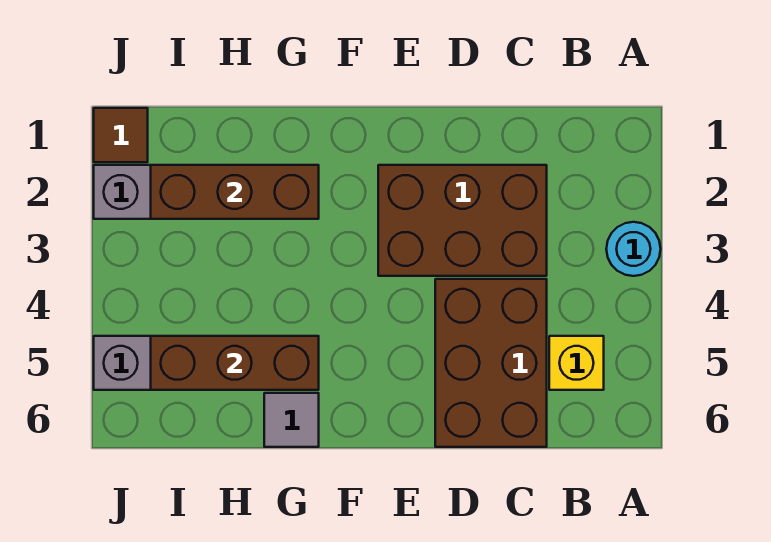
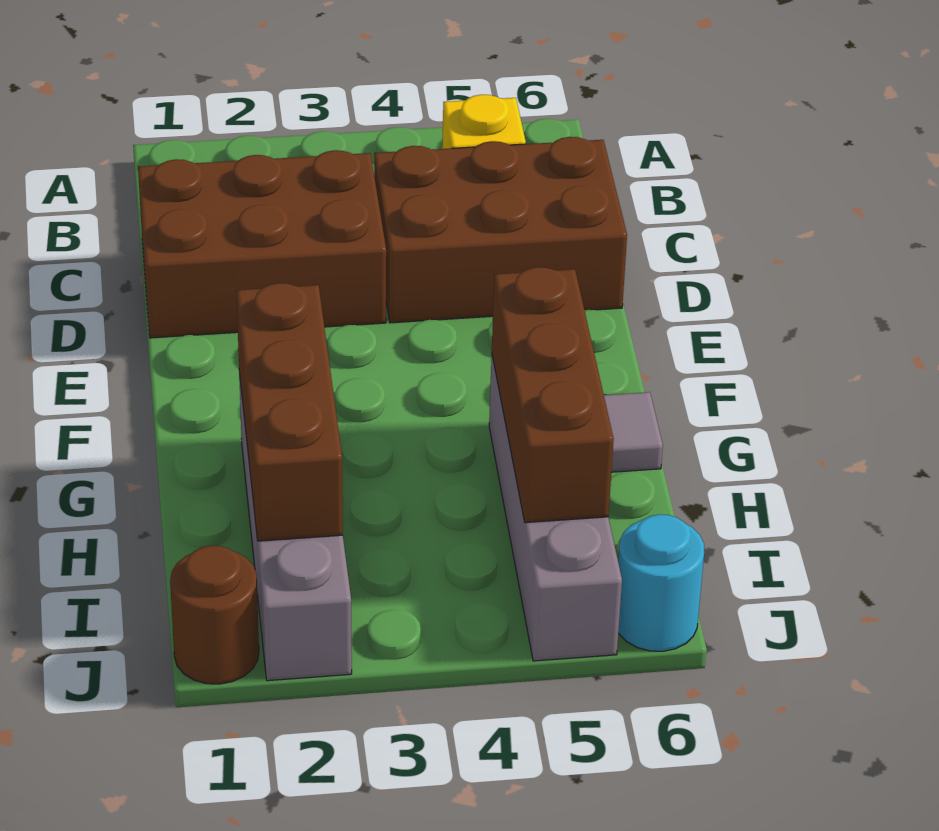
cyan round brick A3 level 1 -> cyan round brick J6 level 1
brown brick C2:E3 level 1 -> brown brick C1:D3 level 1
brown tile J1 level 1 -> brown round brick J1 level 1

